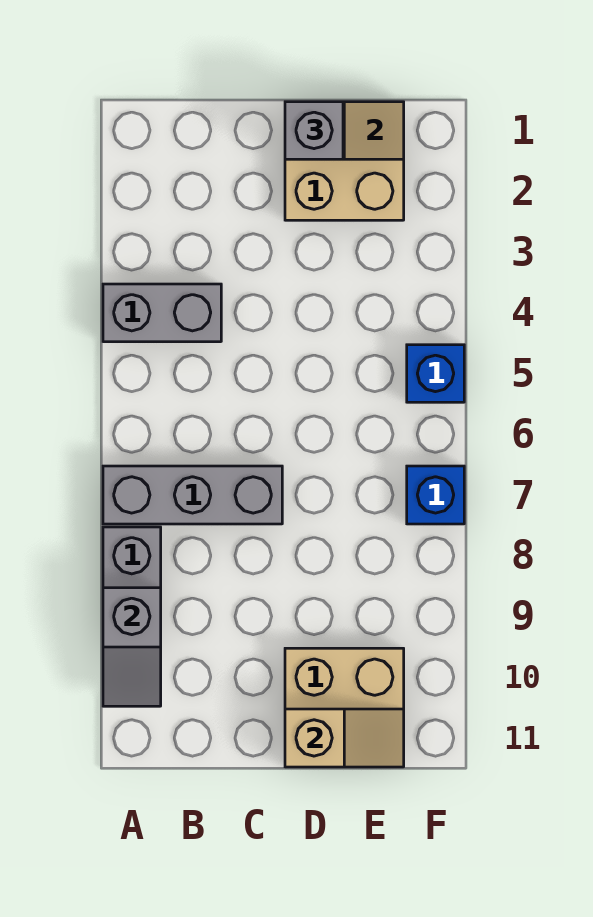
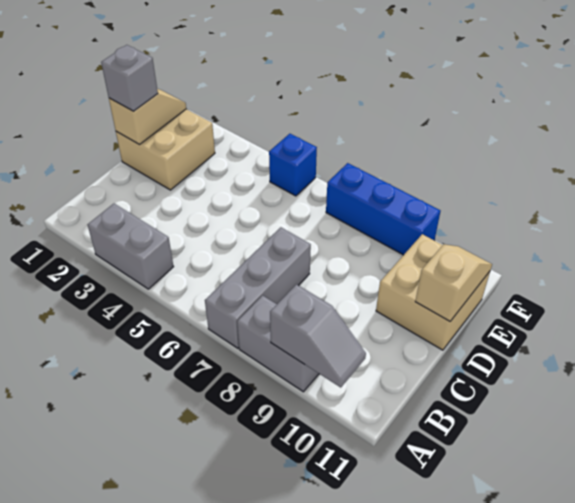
grey brick A4:B4 level 1 -> grey brick A3:A4 level 1
blue brick F7 level 1 -> blue brick F7:F9 level 1

